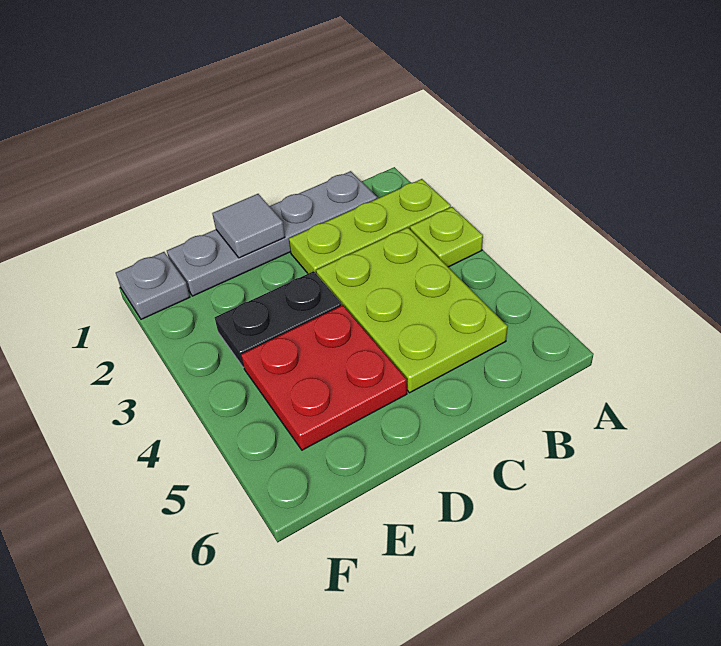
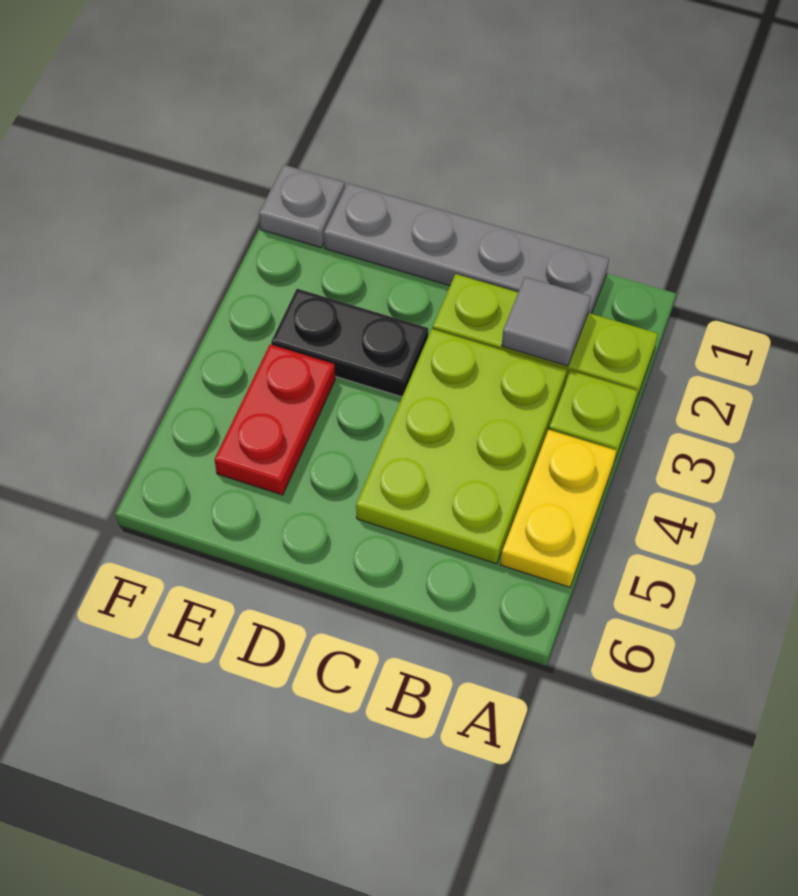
none -> yellow plate A4:A5 level 1
grey tile D1 level 2 -> grey tile B2 level 2
red plate D4:E5 level 1 -> red plate E4:E5 level 1

